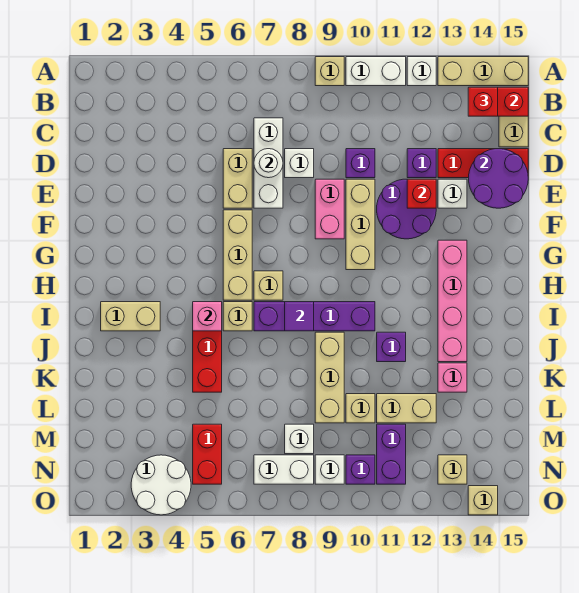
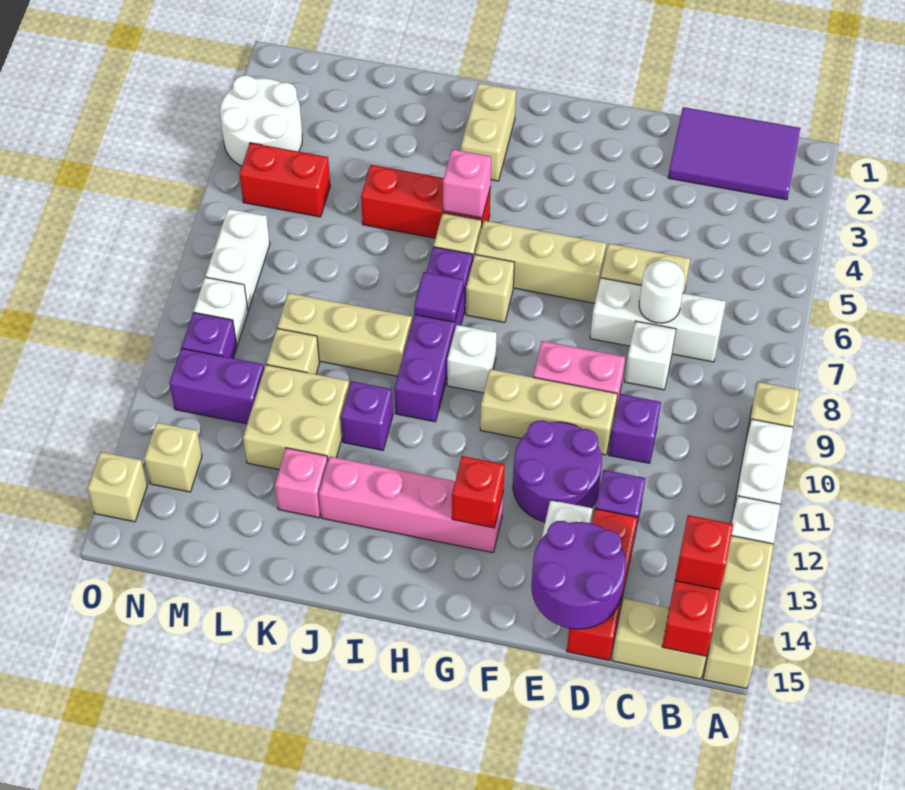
none -> purple tile B1:D2 level 1
red brick E12 level 2 -> red brick G13 level 2
tan brick L11:L12 level 1 -> tan brick K11:L12 level 1
white brick M8 level 1 -> white brick H9 level 1

